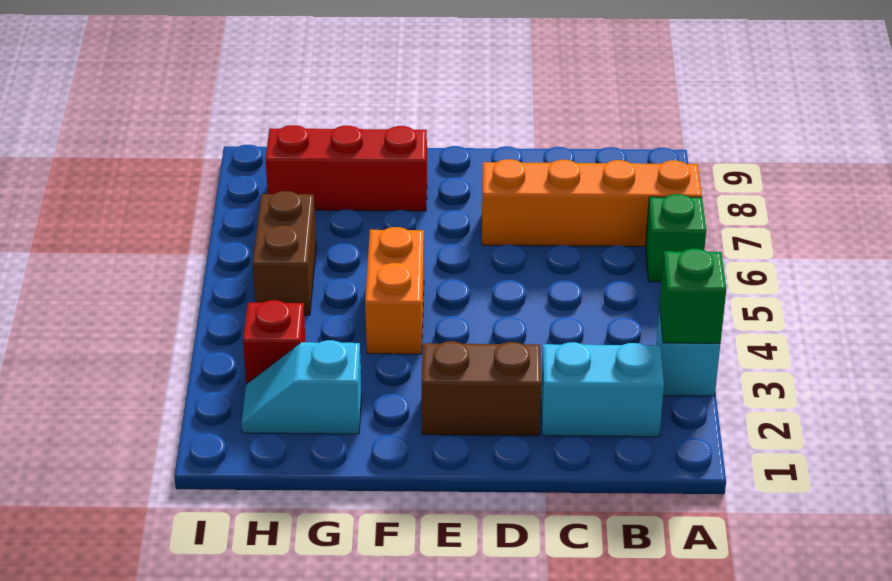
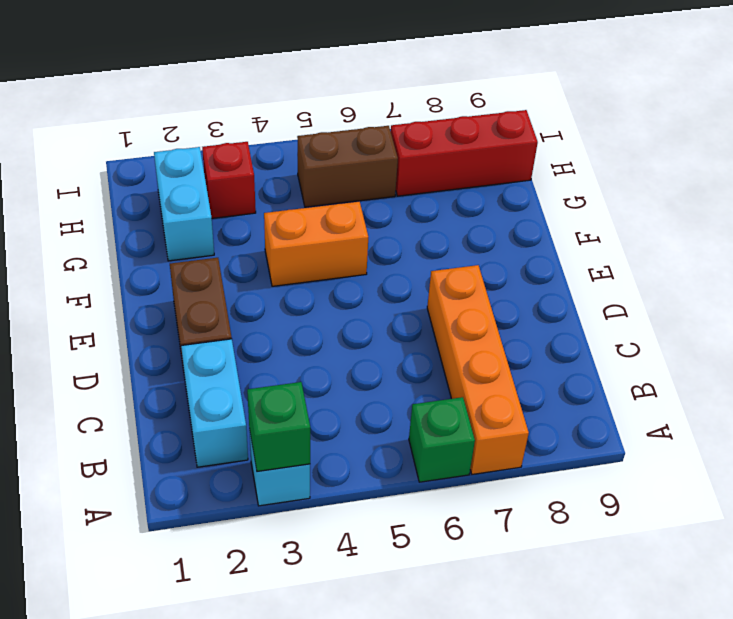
red brick F8:H8 level 1 -> red brick H7:H9 level 1
cyan slope G2:H2 level 1 top G -> cyan brick G2:H2 level 1

